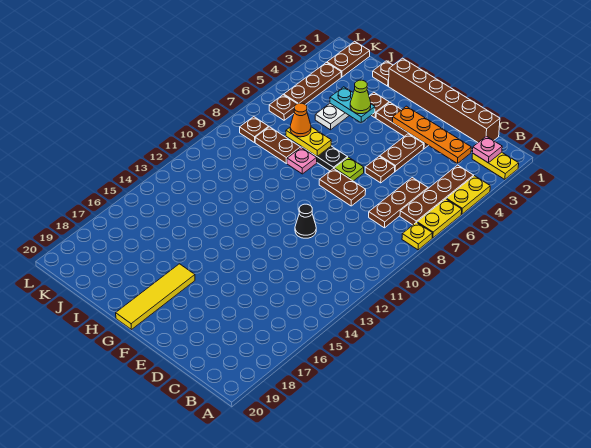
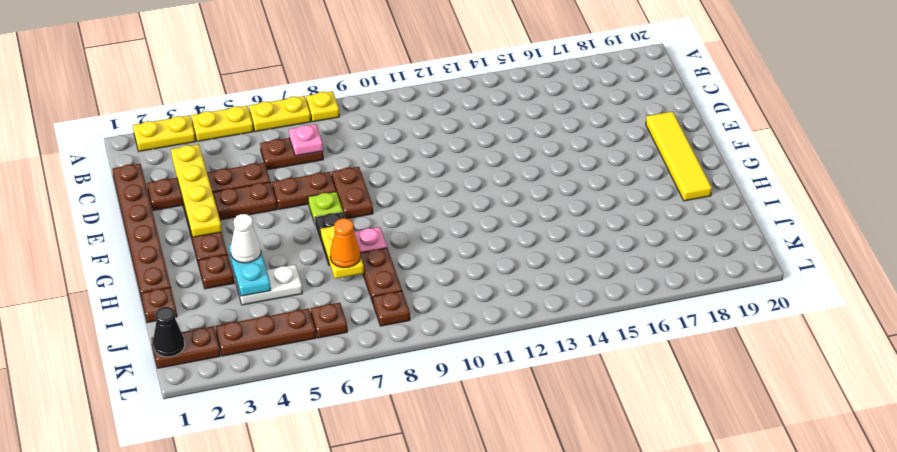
yellow plate A2:B2 level 1 -> yellow plate A2:A3 level 1
pink plate B2 level 2 -> pink plate C7 level 2
brown plate B4:B7 level 1 -> brown plate D2:D5 level 1
brown brick C1:H1 level 1 -> brown plate C1:H1 level 1
orange plate C3:F3 level 2 -> yellow plate C3:F3 level 2
brown plate C6:C8 level 1 -> brown plate C6:C7 level 1
brown plate E6 level 1 -> brown plate E6:E7 level 1
black cone E11 level 1 -> black cone K1 level 2
yellow tile G17:G20 level 1 -> yellow tile E19:H19 level 1
lime cone H4 level 3 -> white cone H4 level 3

